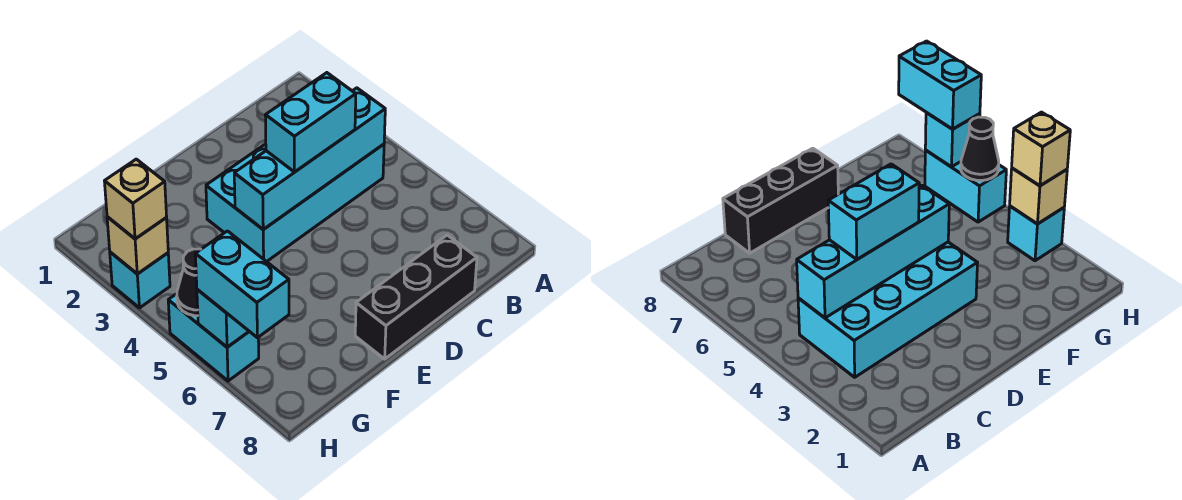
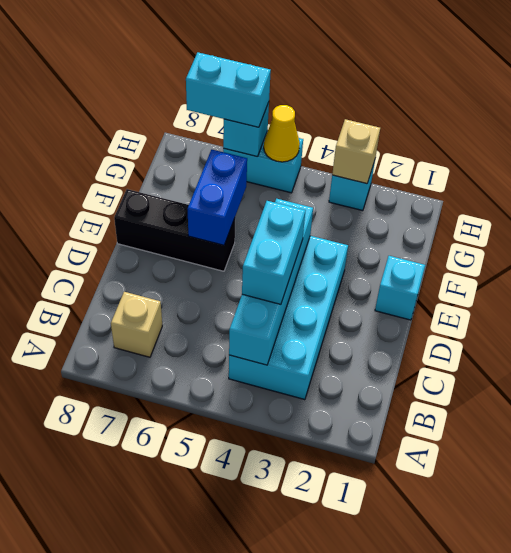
black brick C8:E8 level 1 -> black brick E6:E8 level 1
none -> cyan brick E1 level 1
none -> blue brick E6:F6 level 2
tan brick H3 level 3 -> tan brick B7 level 1
black cone H5 level 2 -> yellow cone H5 level 2

